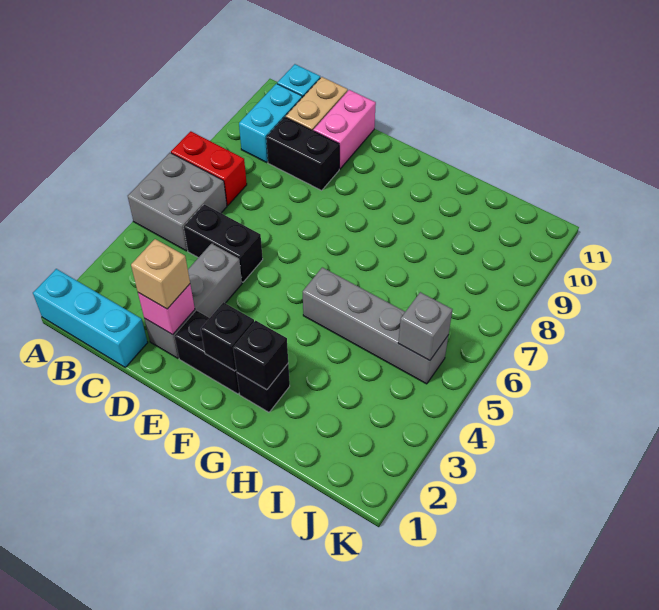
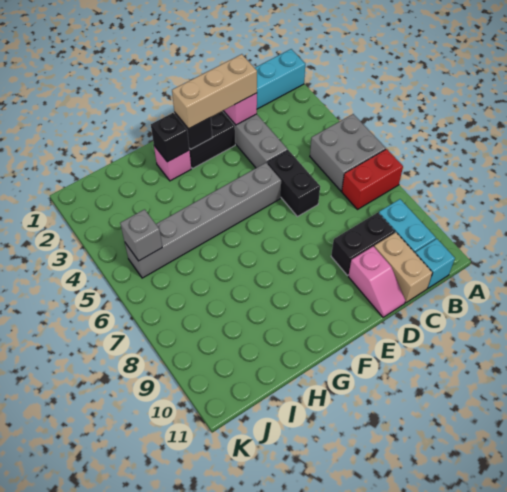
black brick C5:D5 level 1 -> black brick D5:D6 level 1
tan brick D2 level 3 -> tan brick D2:F2 level 3
pink brick D10:D11 level 1 -> pink slope D10:D11 level 1 top 10
black brick G2 level 1 -> pink brick G2 level 1
grey brick G5:J5 level 1 -> grey brick E5:J5 level 1

